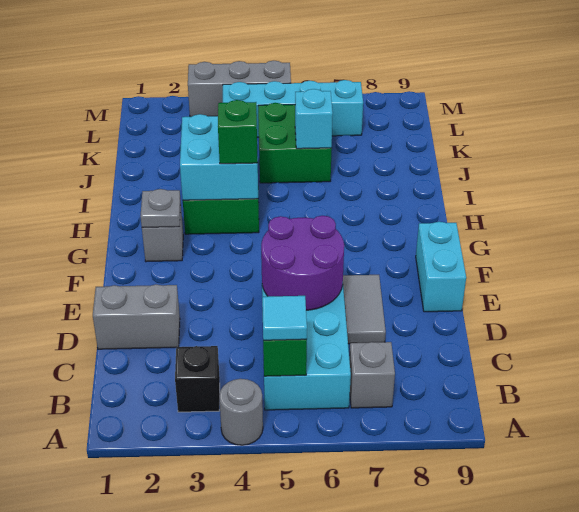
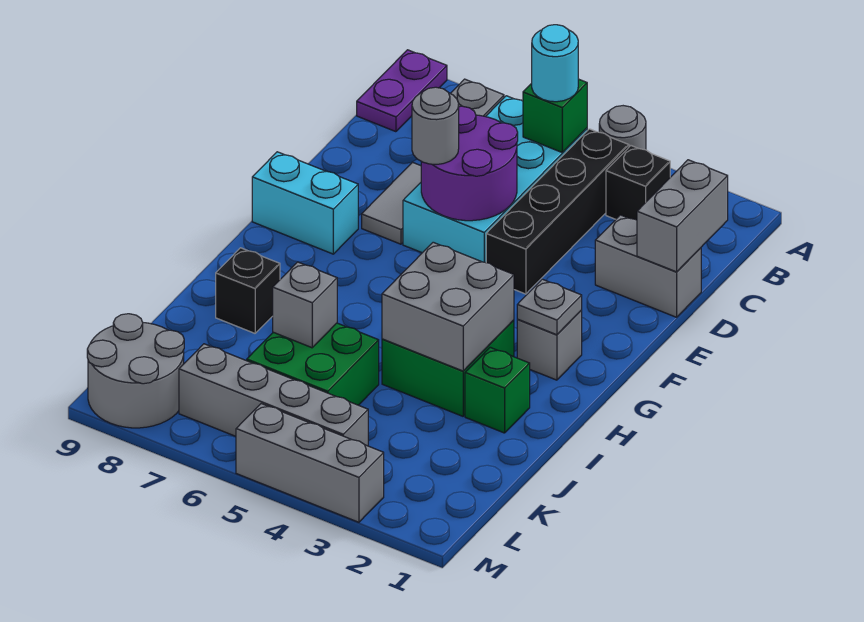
none -> purple plate A9:B9 level 1
none -> black brick B4:E4 level 1
cyan tile B5 level 3 -> cyan round brick B5 level 3
none -> grey brick C1:D1 level 2
none -> grey round brick E6 level 3
cyan brick E9:F9 level 1 -> cyan brick F8:F9 level 1
cyan brick H3:I4 level 2 -> grey brick H3:I4 level 2
green brick H4 level 3 -> green brick I2 level 1
none -> black brick I8 level 1
cyan brick J6 level 2 -> grey brick J6 level 2
cyan brick L4:L7 level 1 -> grey brick L4:L7 level 1
none -> grey round brick L8:M9 level 1

